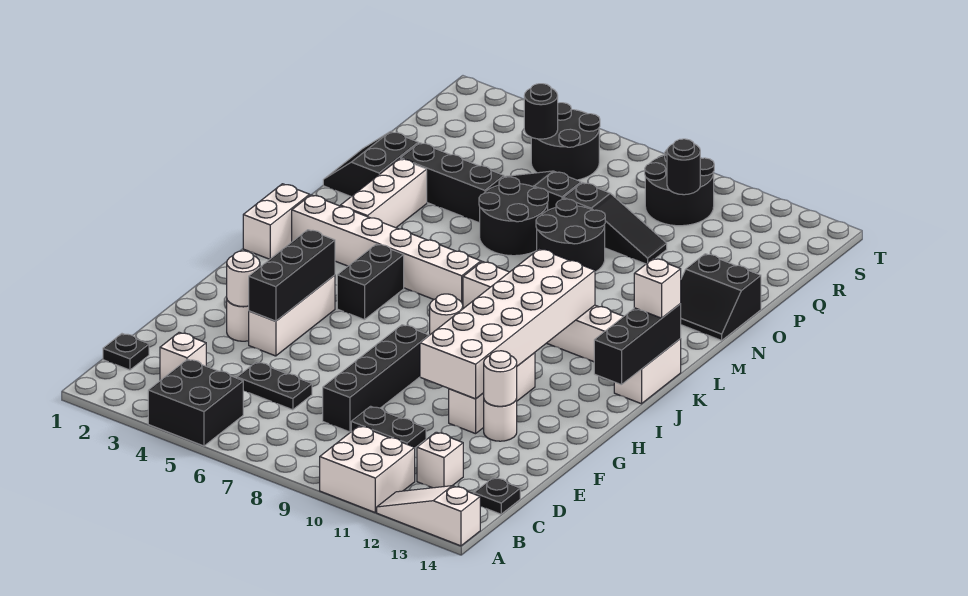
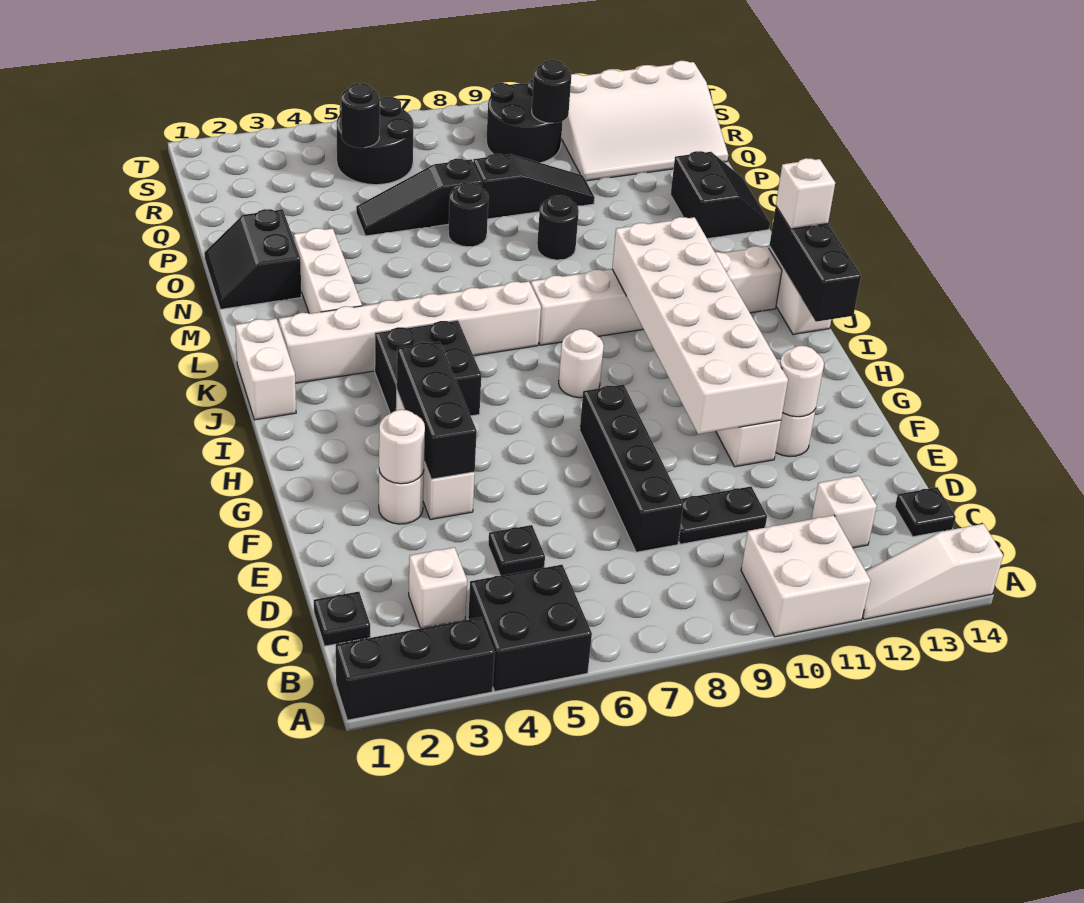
black plate D5:D6 level 1 -> black plate D5 level 1
black brick I5:J5 level 1 -> black brick I4:J5 level 1
black round brick N6:O7 level 1 -> black round brick O7 level 1
black round brick N8:O9 level 1 -> black round brick N9 level 1
black slope N13:O14 level 1 top O -> black slope N13:O14 level 1 top 13
black brick O3:O5 level 1 -> black brick A1:A3 level 1
none -> white slope Q11:S14 level 1 top S

